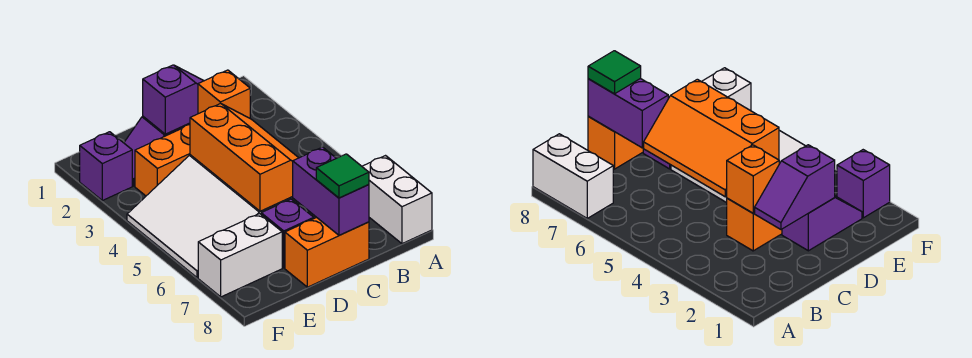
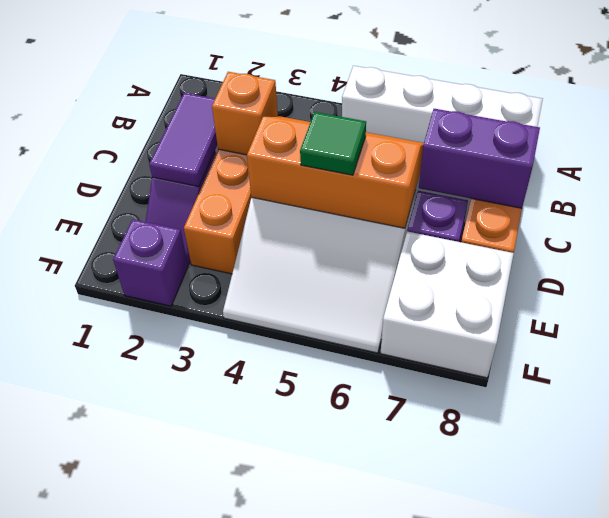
white brick A7:A8 level 1 -> white brick A5:A8 level 1
purple slope C2:D2 level 2 top D -> purple tile C2:D2 level 2
green tile C8 level 3 -> green tile D5 level 3
white brick E7:F7 level 1 -> white brick E7:F8 level 1

